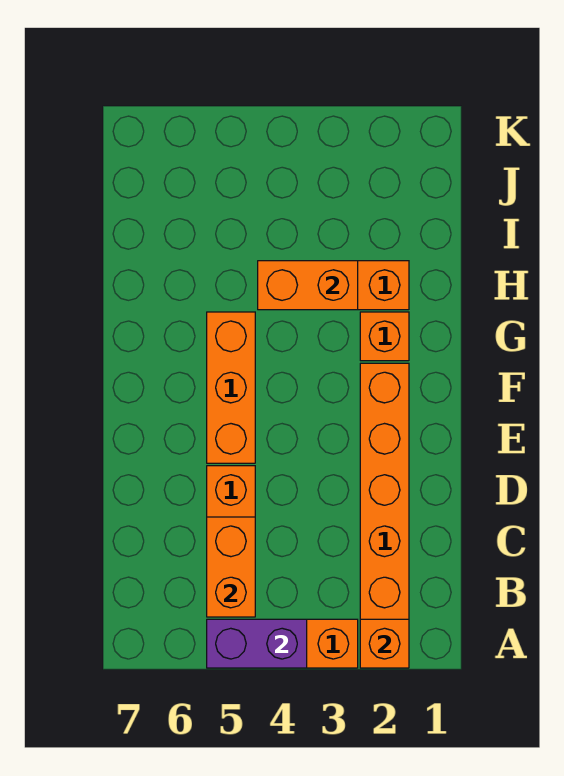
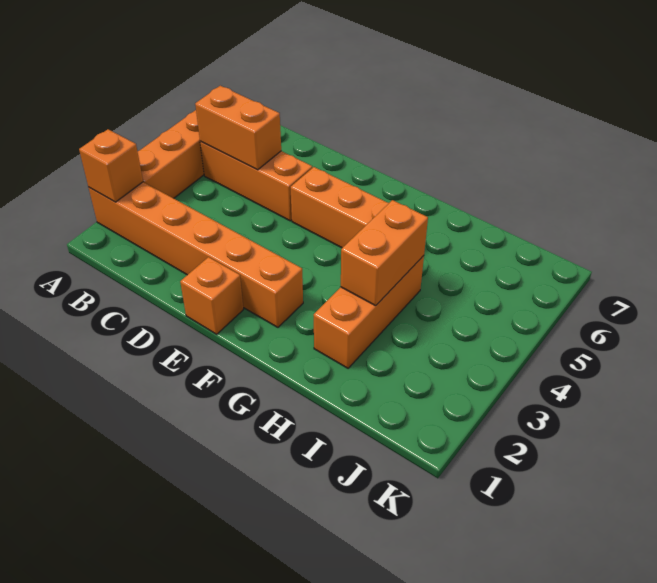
purple brick A4:A5 level 2 -> none
orange brick G2 level 1 -> orange brick E1 level 1

